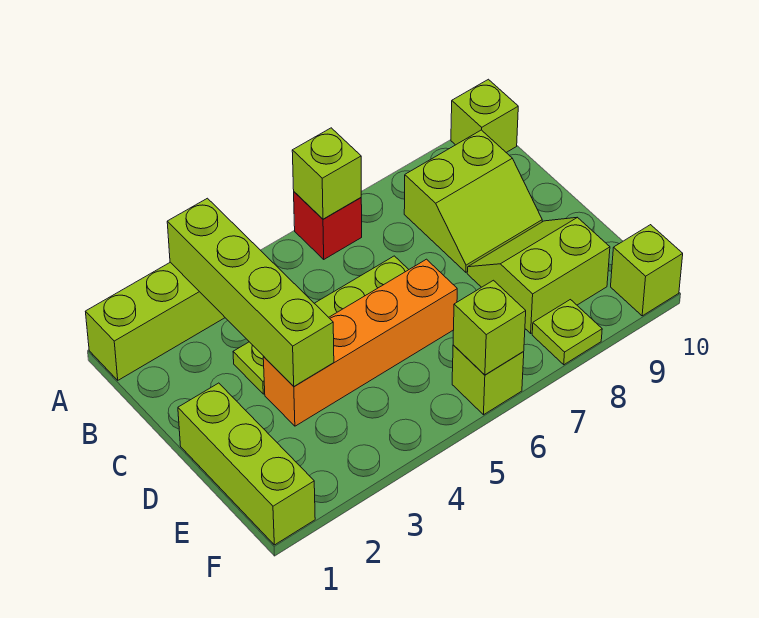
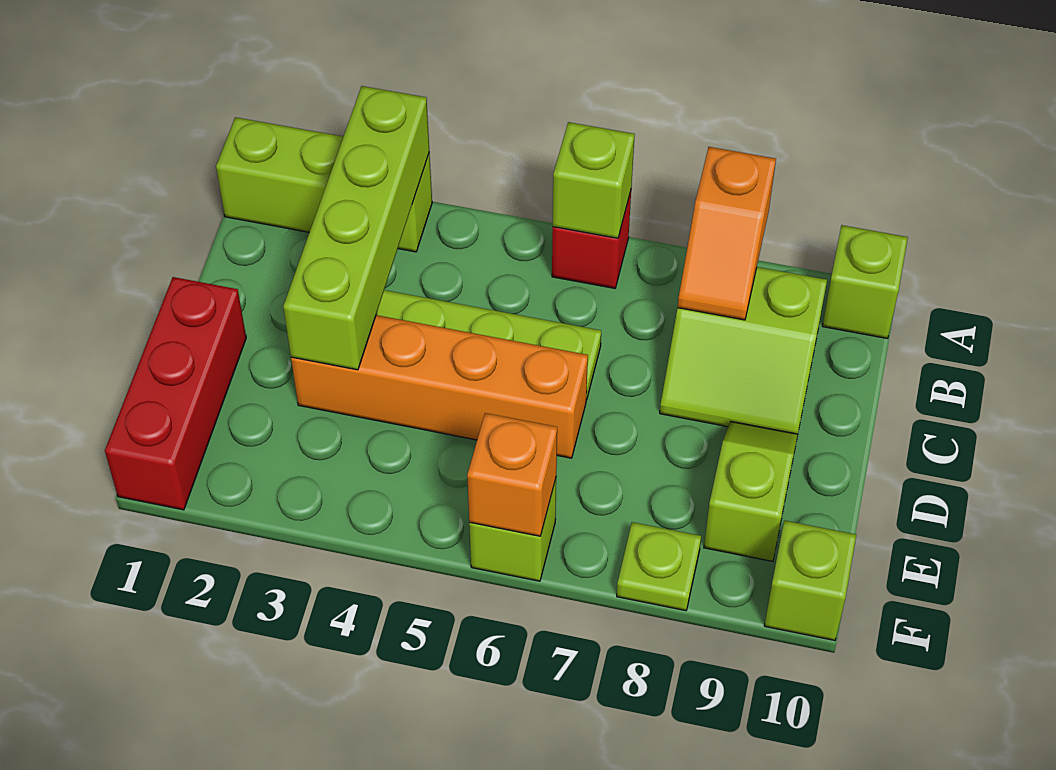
none -> orange slope A8:B8 level 2 top A
lime brick D1:F1 level 1 -> red brick D1:F1 level 1
lime slope D8:E9 level 1 top E -> lime slope D9:E9 level 1 top E
lime brick F6 level 2 -> orange brick F6 level 2

